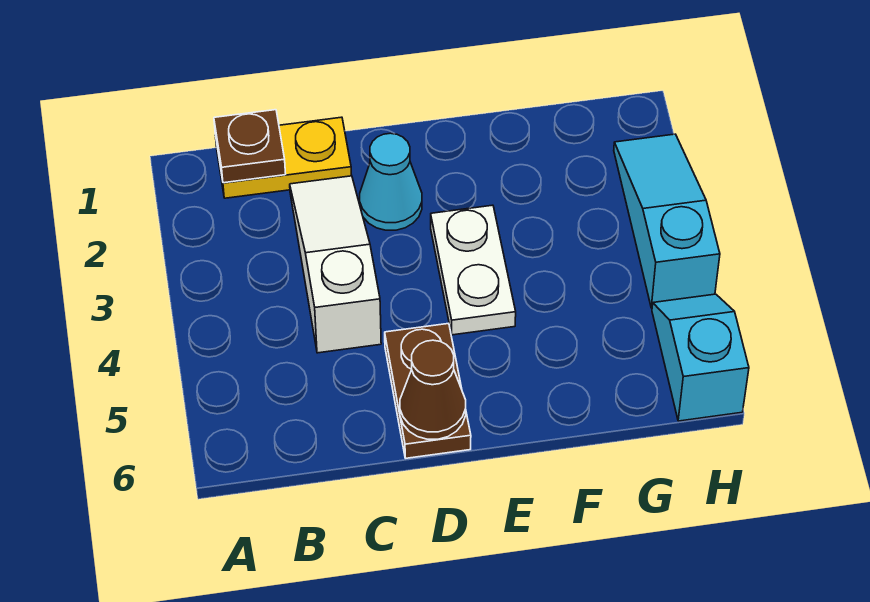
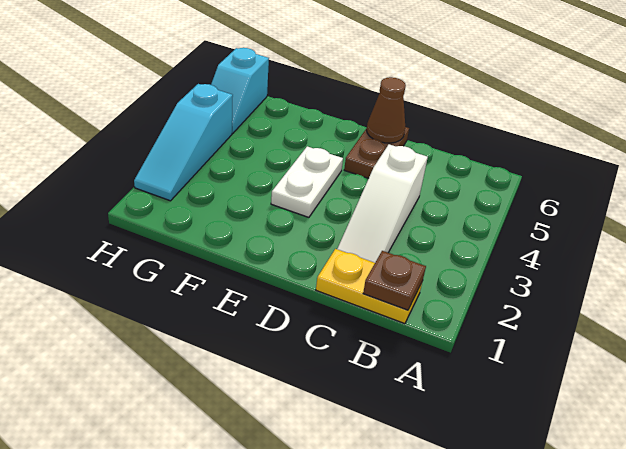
cyan cone D2 level 1 -> none

